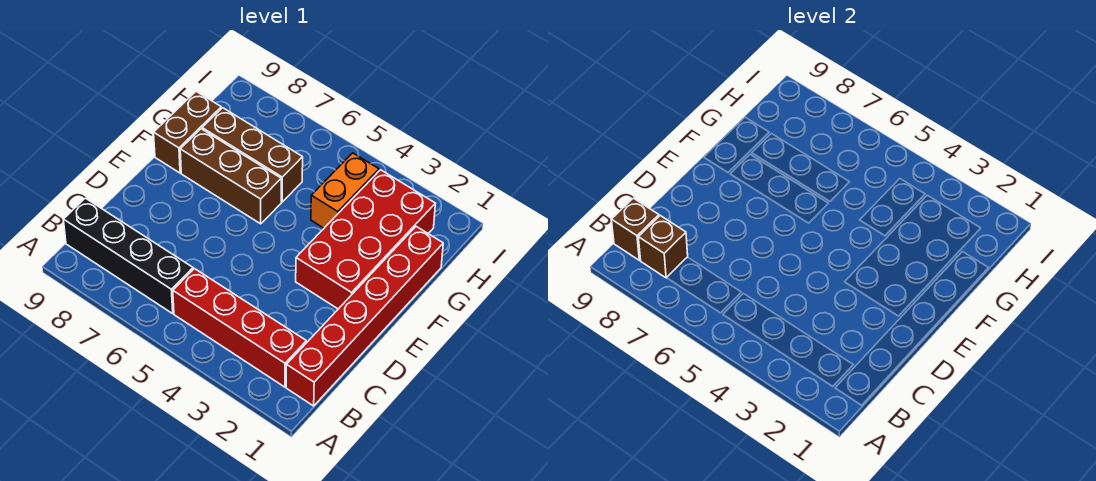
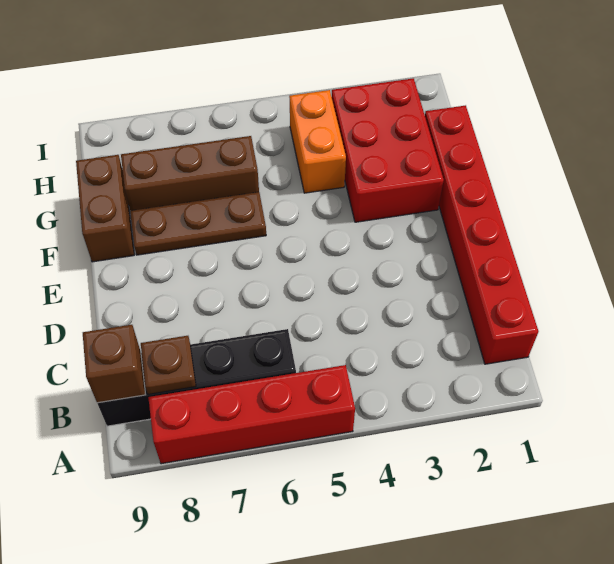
red brick B2:B5 level 1 -> red brick A5:A8 level 1
brown brick B8 level 2 -> brown plate B8 level 2
red brick E2:H3 level 1 -> red brick F2:H3 level 1
brown brick F6:F8 level 1 -> brown plate F6:F8 level 1

